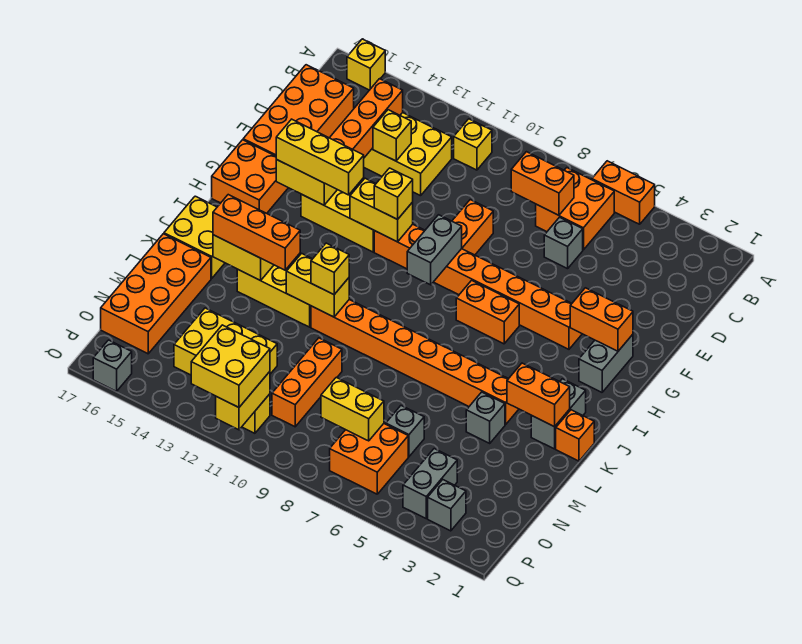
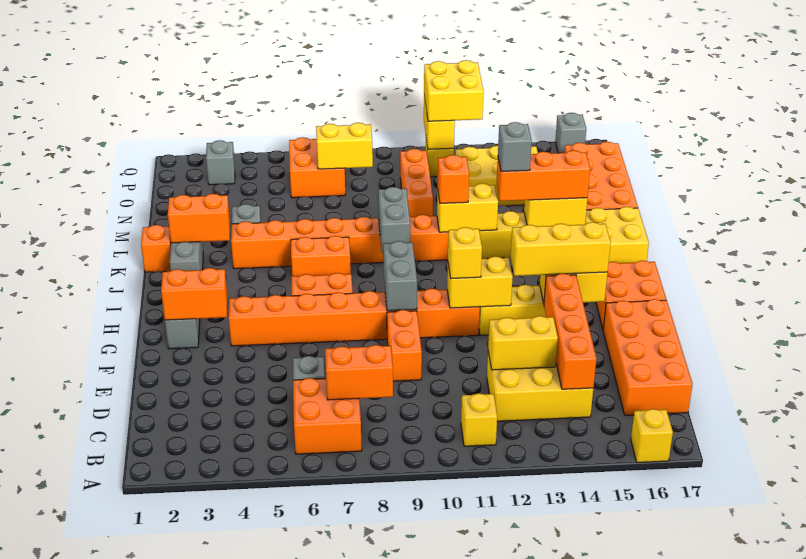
orange brick A5:A6 level 1 -> orange brick J6:J7 level 1
yellow brick D13 level 2 -> yellow brick D12:D13 level 2
yellow brick K11 level 3 -> orange brick K11 level 3
grey brick N6 level 1 -> grey brick K13 level 4
grey brick O4:P4 level 1 -> grey brick J9:K9 level 2

